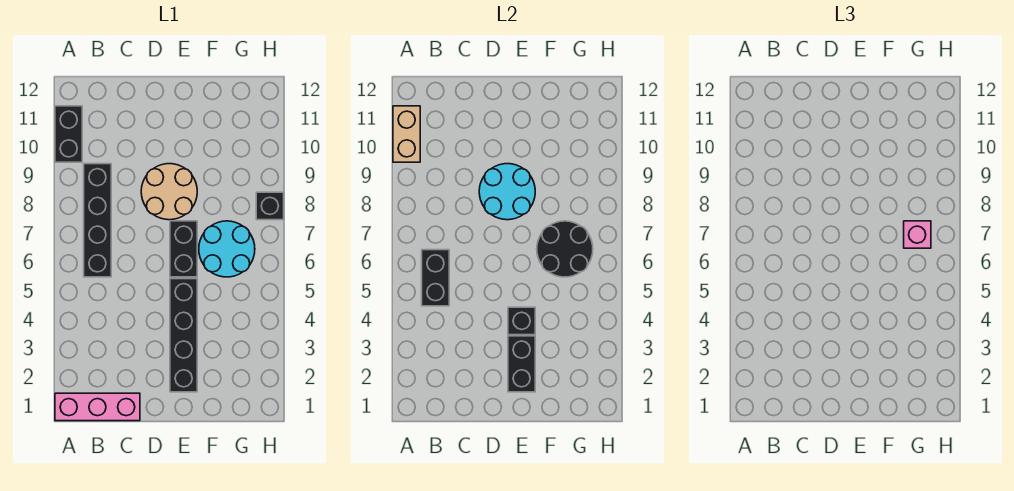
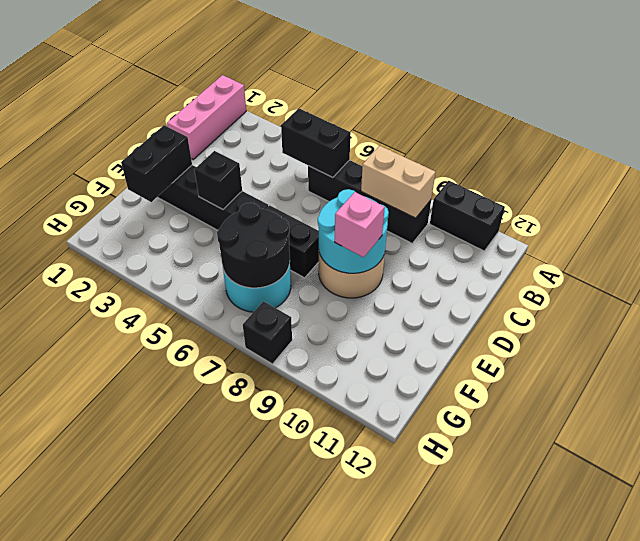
tan brick A10:A11 level 2 -> tan brick B8:B9 level 2
black brick E2:E3 level 2 -> black brick E2:F2 level 2
pink brick G7 level 3 -> pink brick E9 level 3

